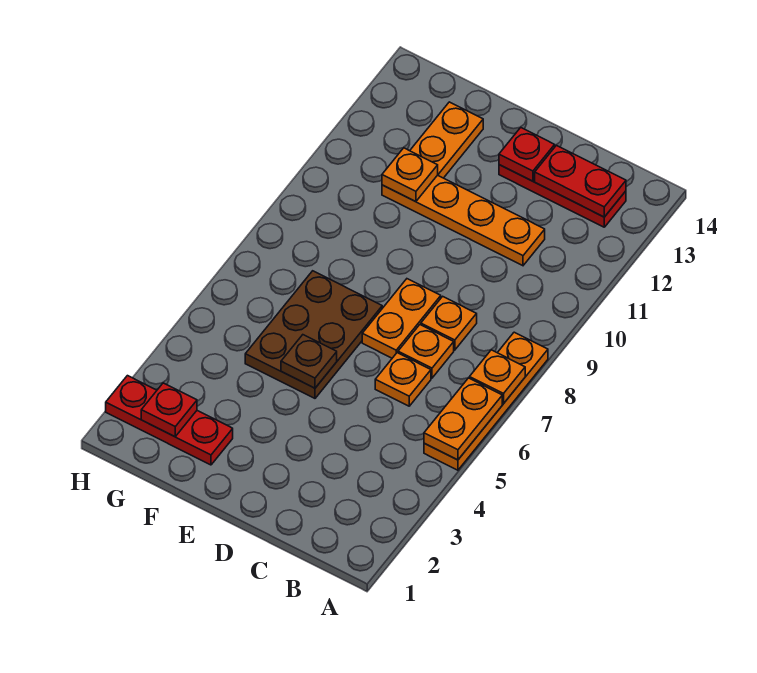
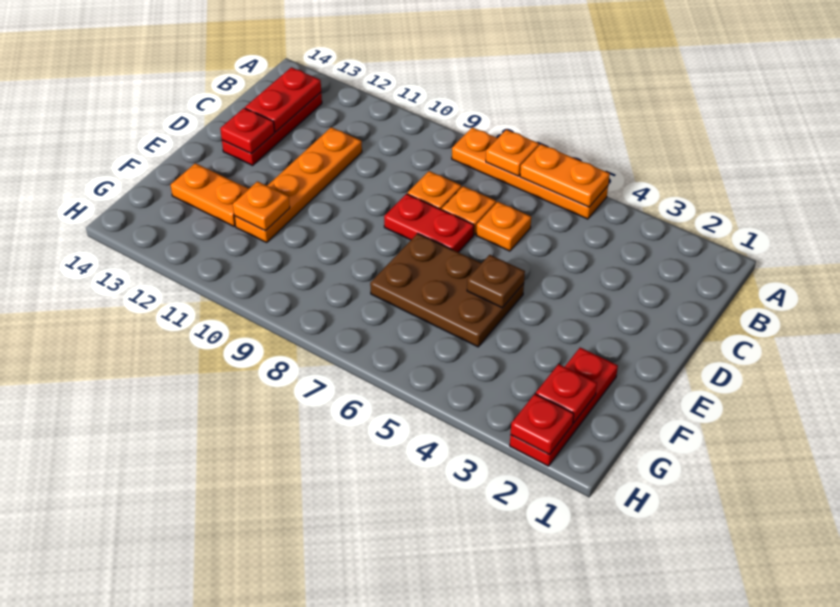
orange plate D7:D8 level 1 -> red plate D7:D8 level 1
none -> red plate H2 level 2

